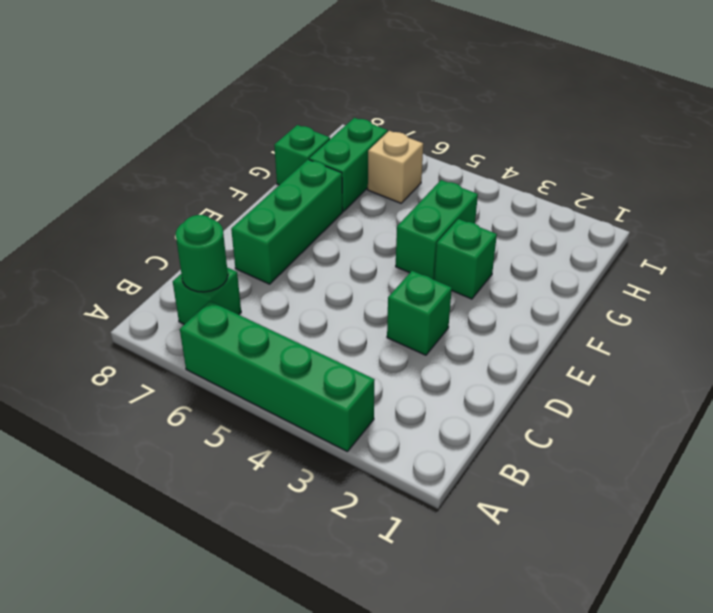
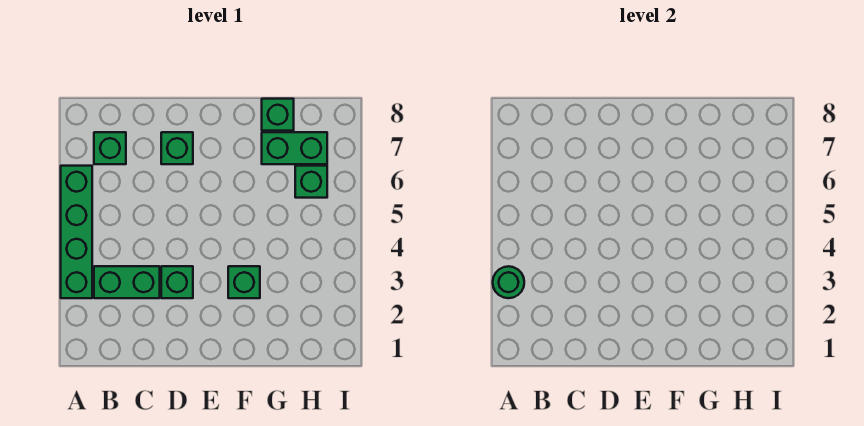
green round brick B7 level 2 -> green round brick A3 level 2
green brick D7:F7 level 1 -> green brick D7 level 1
green brick F4:G4 level 1 -> green brick B3:C3 level 1
tan brick H6 level 1 -> green brick H6 level 1

